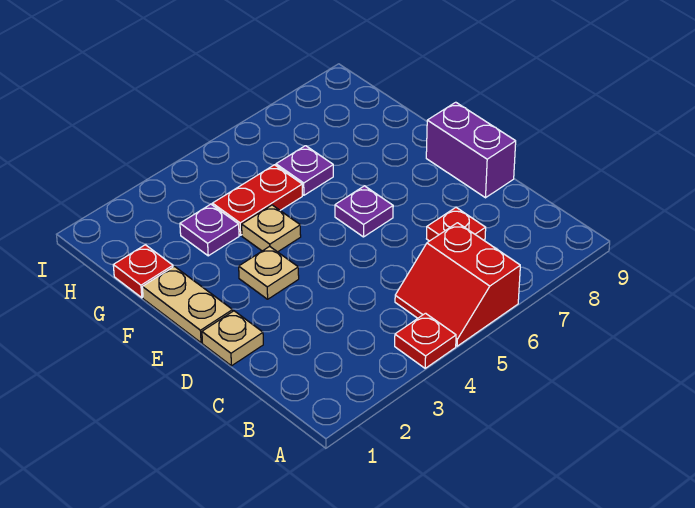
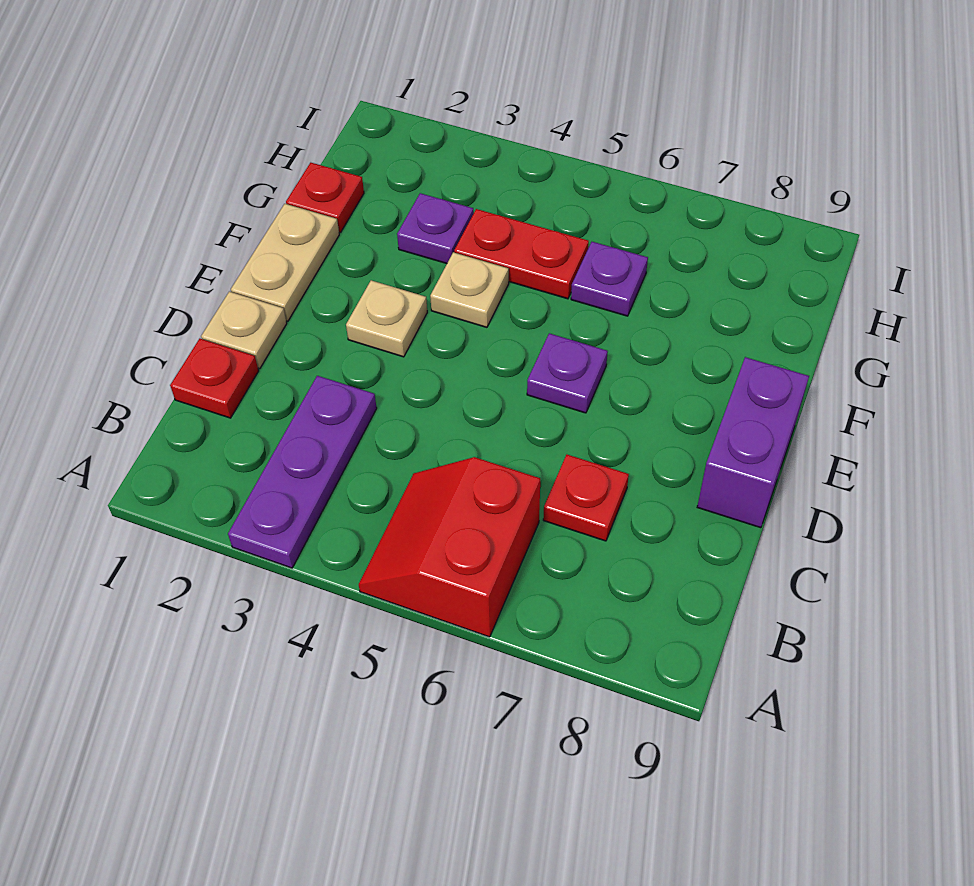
none -> purple plate A3:C3 level 1
red plate A4 level 1 -> red plate C1 level 1

